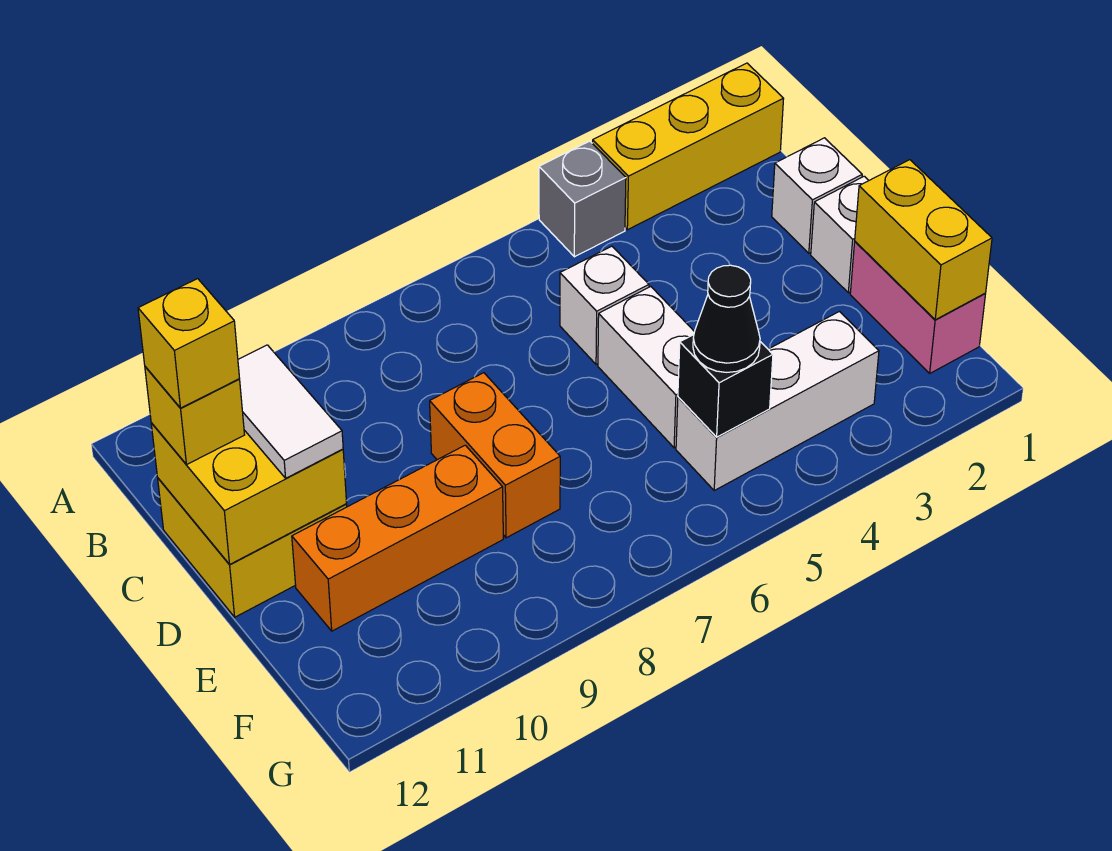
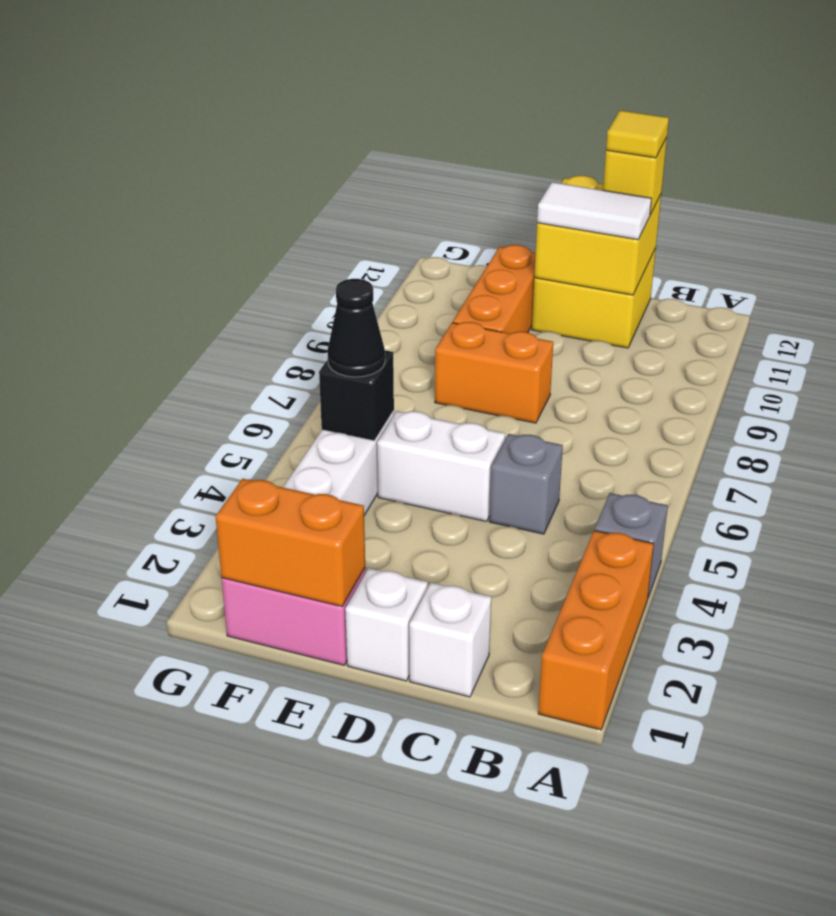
yellow brick A1:A3 level 1 -> orange brick A1:A3 level 1
white brick C5 level 1 -> grey brick C5 level 1
yellow brick C12 level 4 -> yellow tile C12 level 4
yellow brick E1:F1 level 2 -> orange brick E1:F1 level 2

